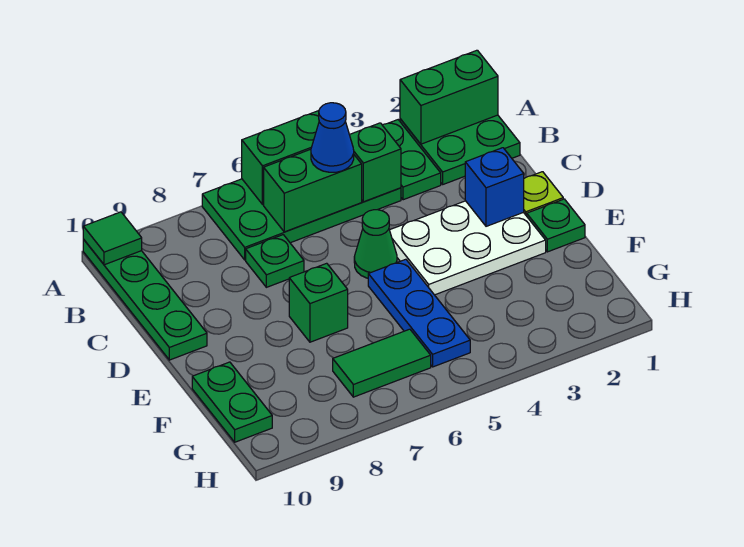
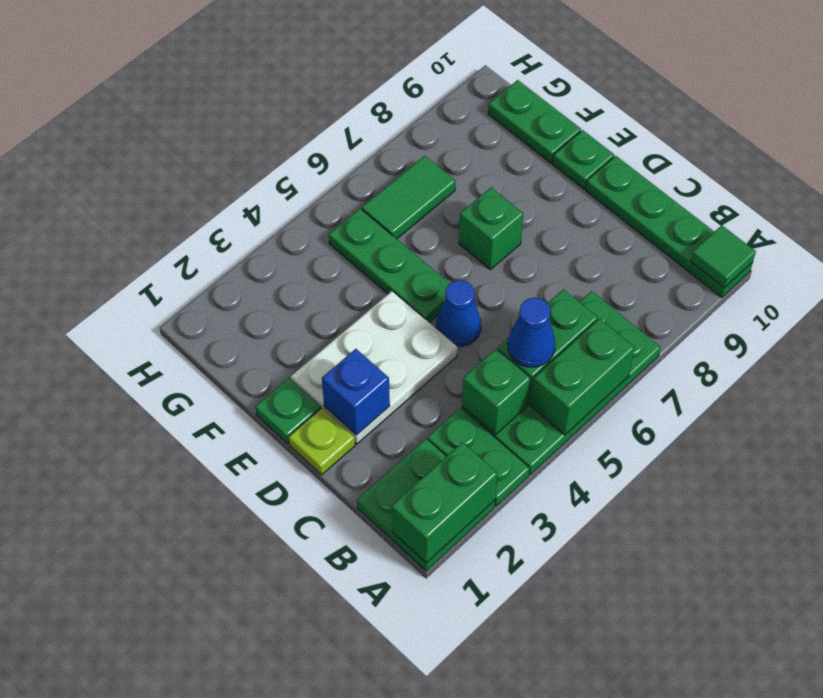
green plate C7 level 1 -> green plate E10 level 1
green cone D5 level 1 -> blue cone D5 level 1
blue plate E5:G5 level 1 -> green plate E5:G5 level 1

